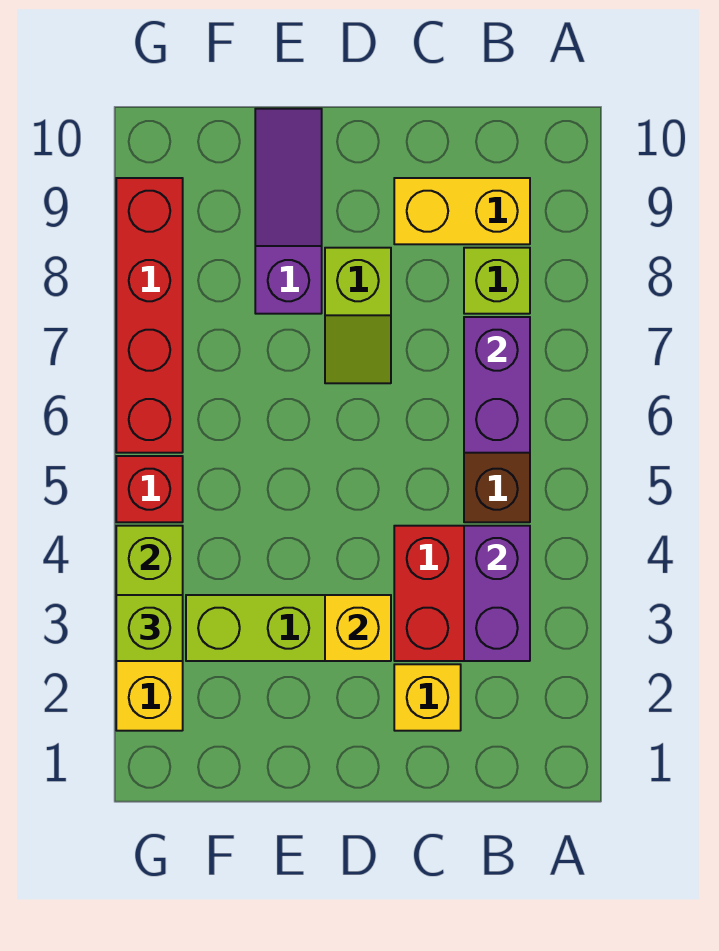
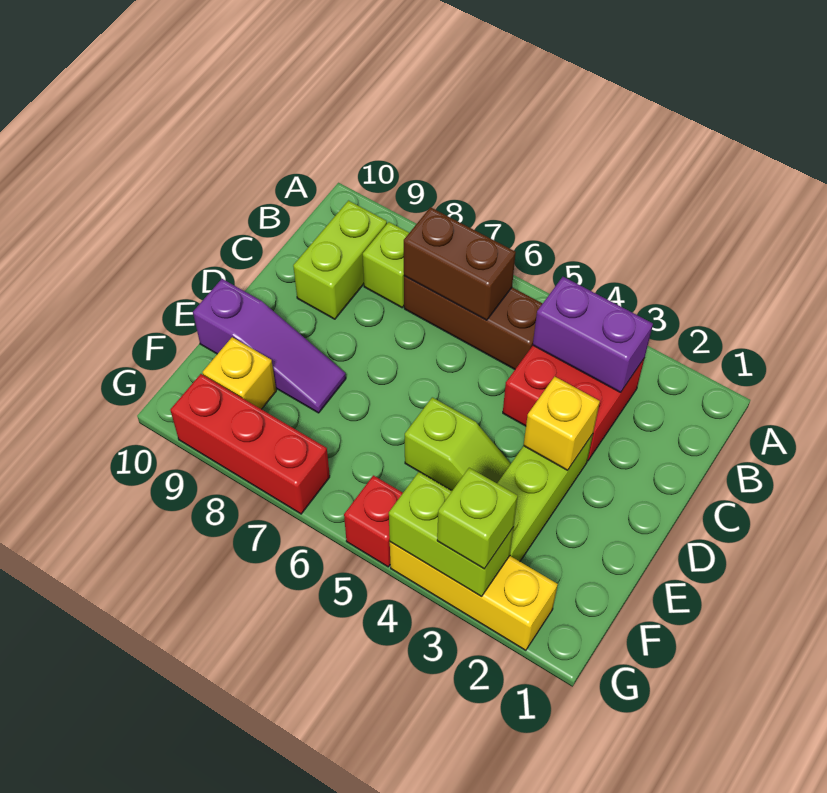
purple brick B6:B7 level 2 -> brown brick B6:B7 level 2
yellow brick B9:C9 level 1 -> lime brick B9:C9 level 1
yellow brick C2 level 1 -> yellow brick F9 level 1
lime slope D7:D8 level 1 top 8 -> lime slope E4:E5 level 1 top 5
purple slope E8:E10 level 1 top 8 -> purple slope E8:E10 level 1 top 10
red brick G6:G9 level 1 -> red brick G7:G9 level 1

